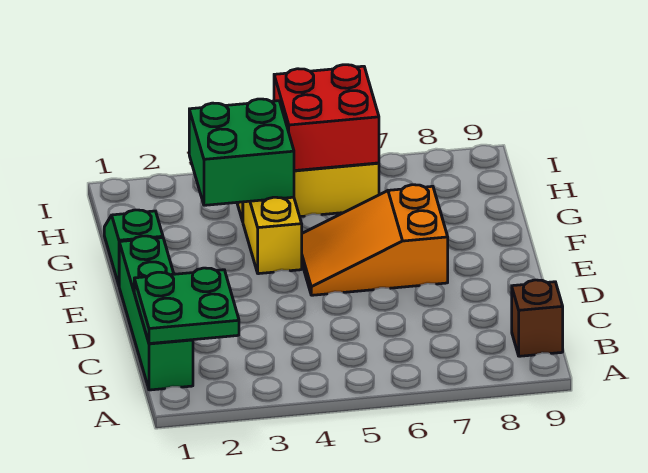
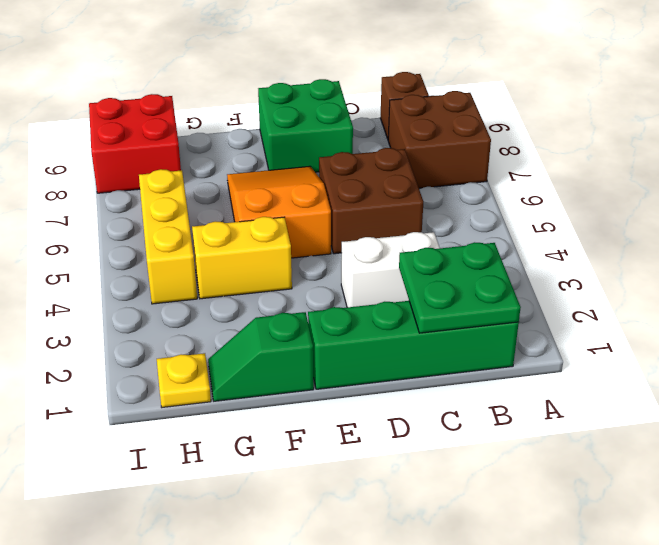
none -> brown brick A7:B8 level 1
none -> white brick C3:D3 level 1
none -> brown brick C5:D6 level 1
orange slope E5:F7 level 1 top 7 -> orange slope E5:F7 level 1 top 5
green brick G3:H4 level 2 -> green brick D8:E9 level 1
none -> yellow plate H1 level 1
red brick H5:I6 level 2 -> red brick H8:I9 level 1

